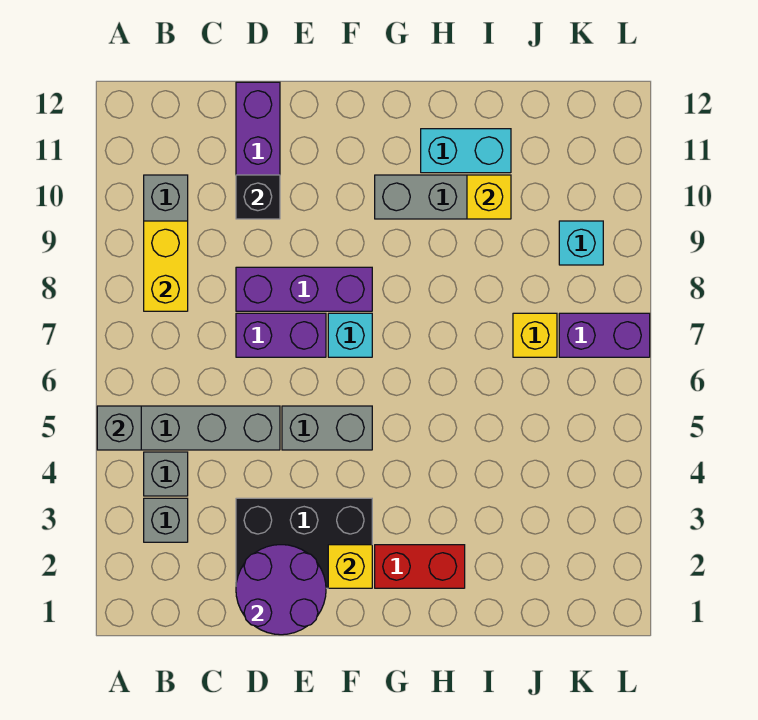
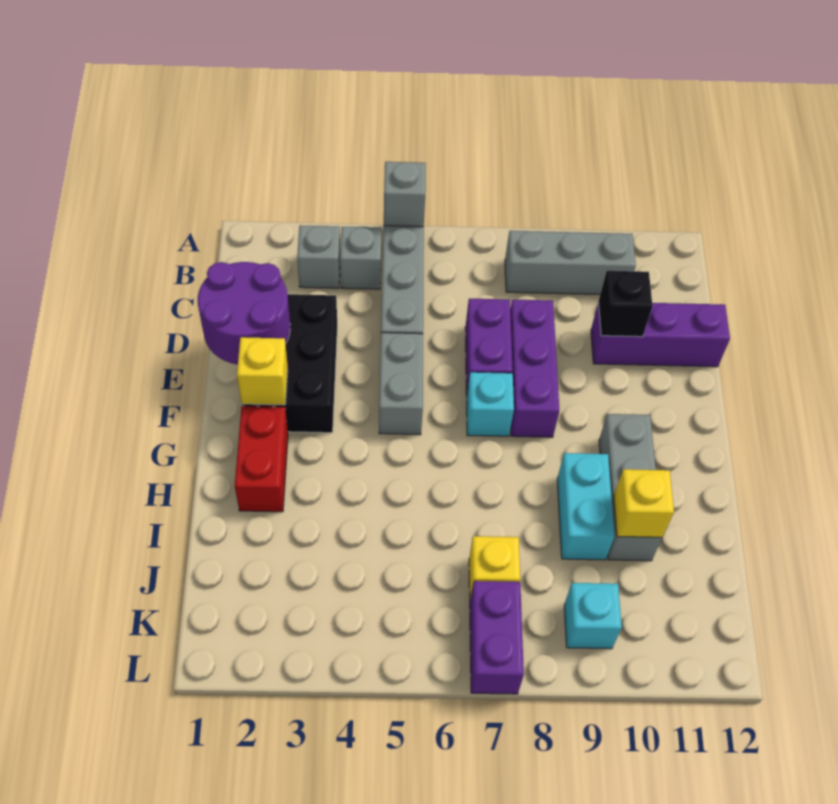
yellow brick B8:B9 level 2 -> none
cyan brick H11:I11 level 1 -> cyan brick H9:I9 level 1

